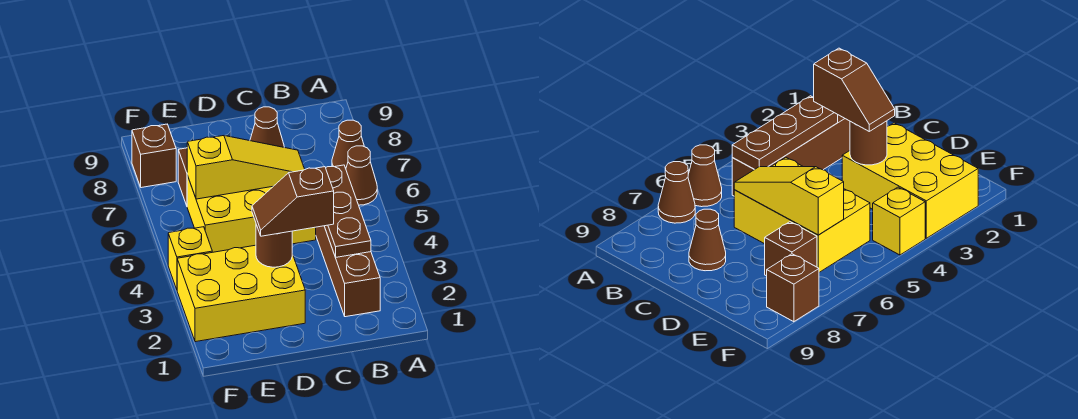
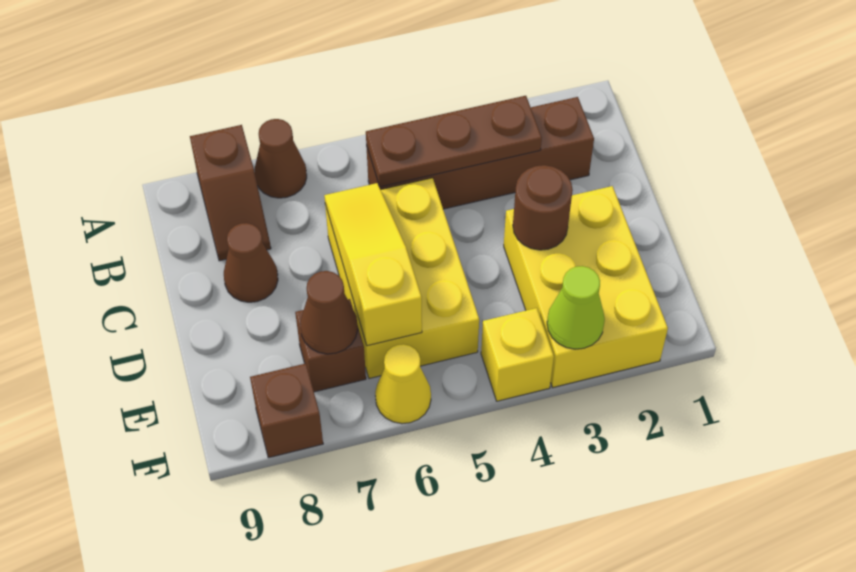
brown cone A6 level 1 -> brown cone E7 level 2
brown slope C3:D3 level 3 top C -> brown slope A8:B8 level 1 top A
none -> lime cone F3 level 2
none -> yellow cone F6 level 1

